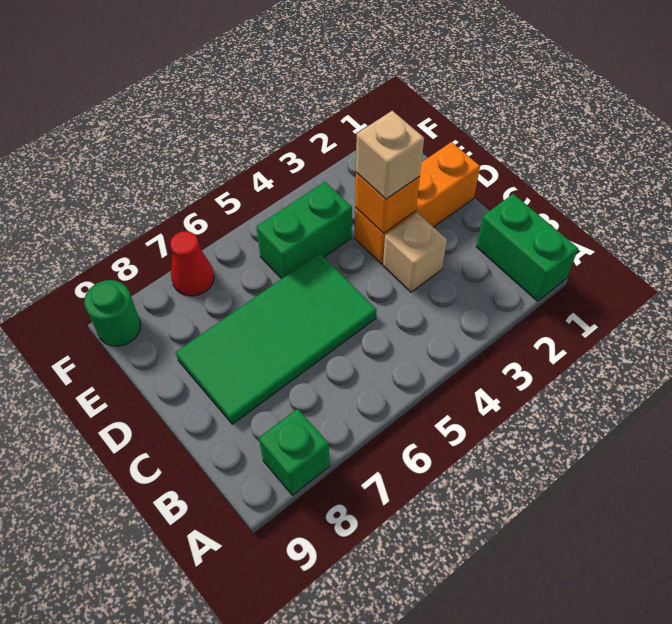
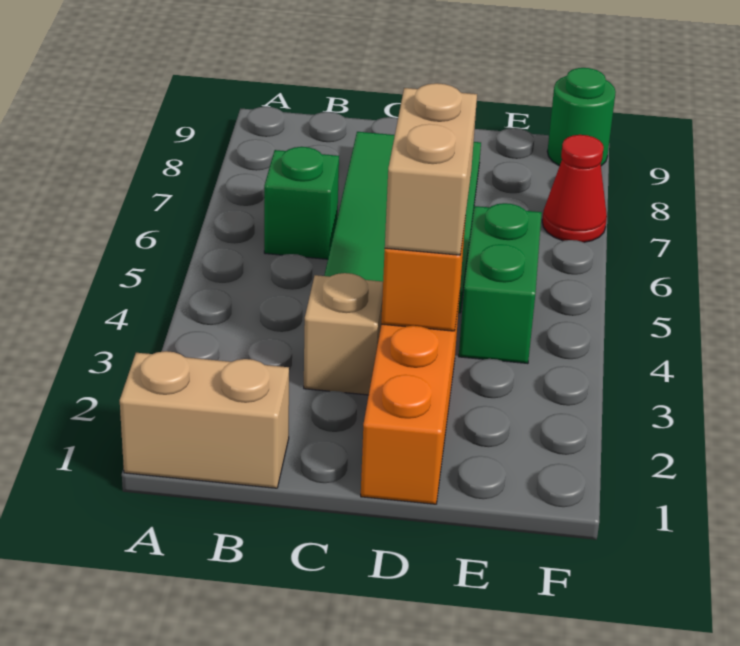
green brick A1:B1 level 1 -> tan brick A1:B1 level 1
green brick A8 level 1 -> green brick B6 level 1
tan brick D3 level 3 -> tan brick D3:D4 level 3

